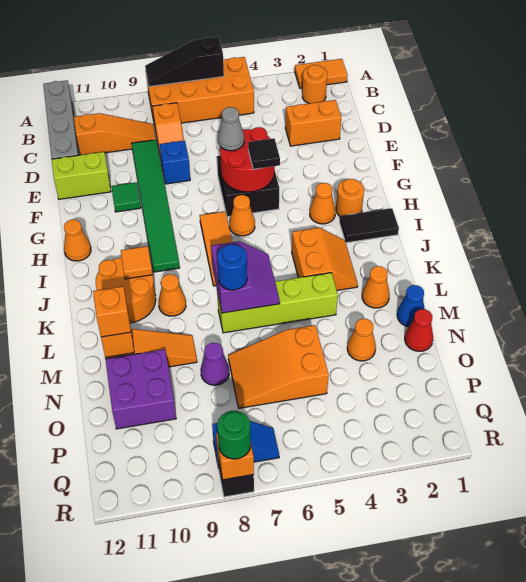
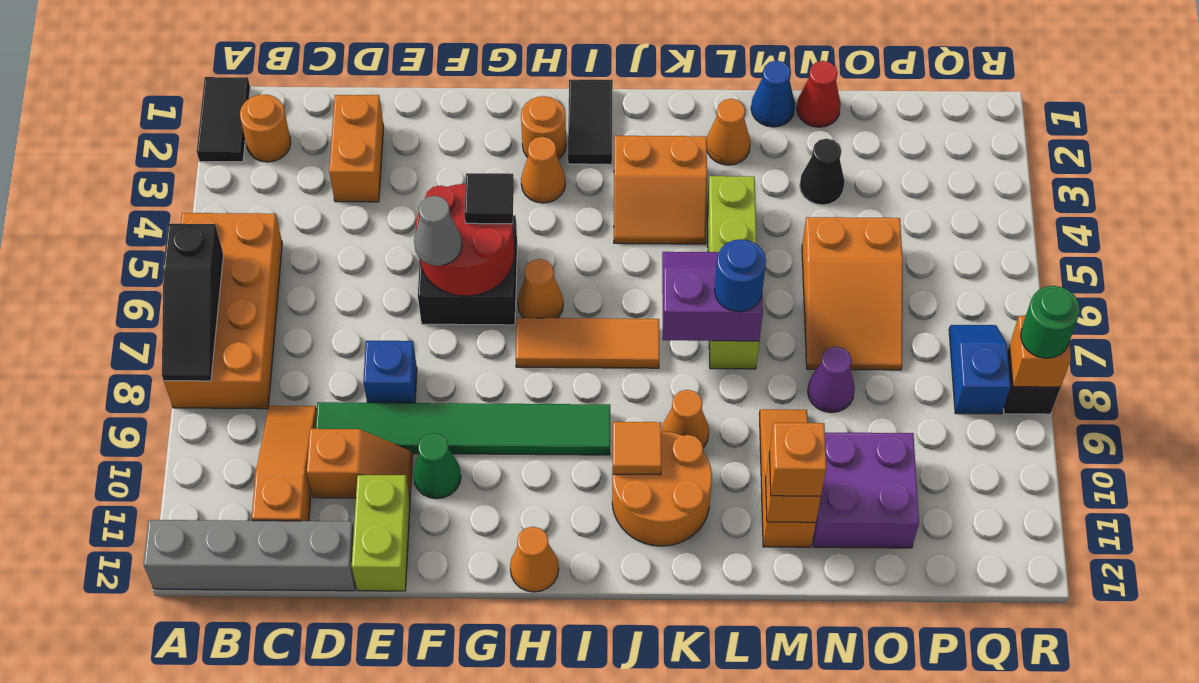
orange tile A1:A2 level 1 -> black tile A1:A2 level 1
orange slope C8:D8 level 1 top C -> orange slope D10:E10 level 1 top D
green tile F10 level 1 -> green cone F10 level 1
orange slope J3:K4 level 1 top 4 -> orange slope J3:K4 level 1 top 3
orange cone N3 level 1 -> black cone N3 level 1

